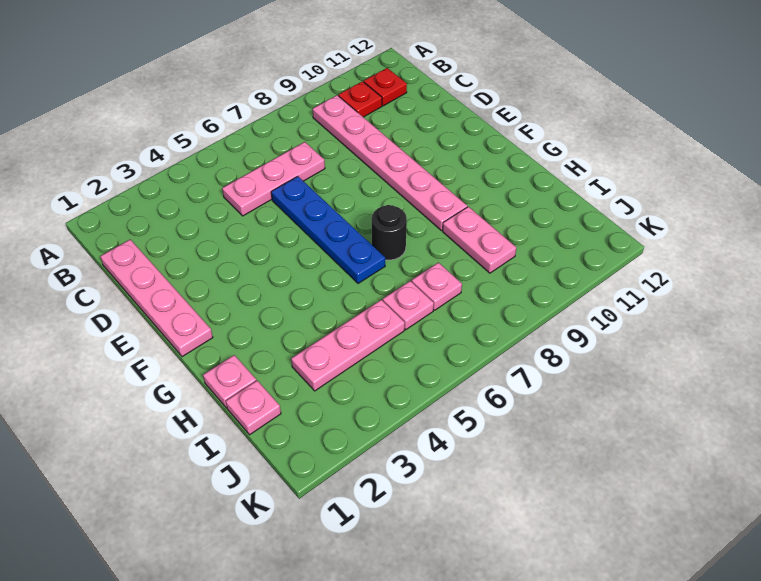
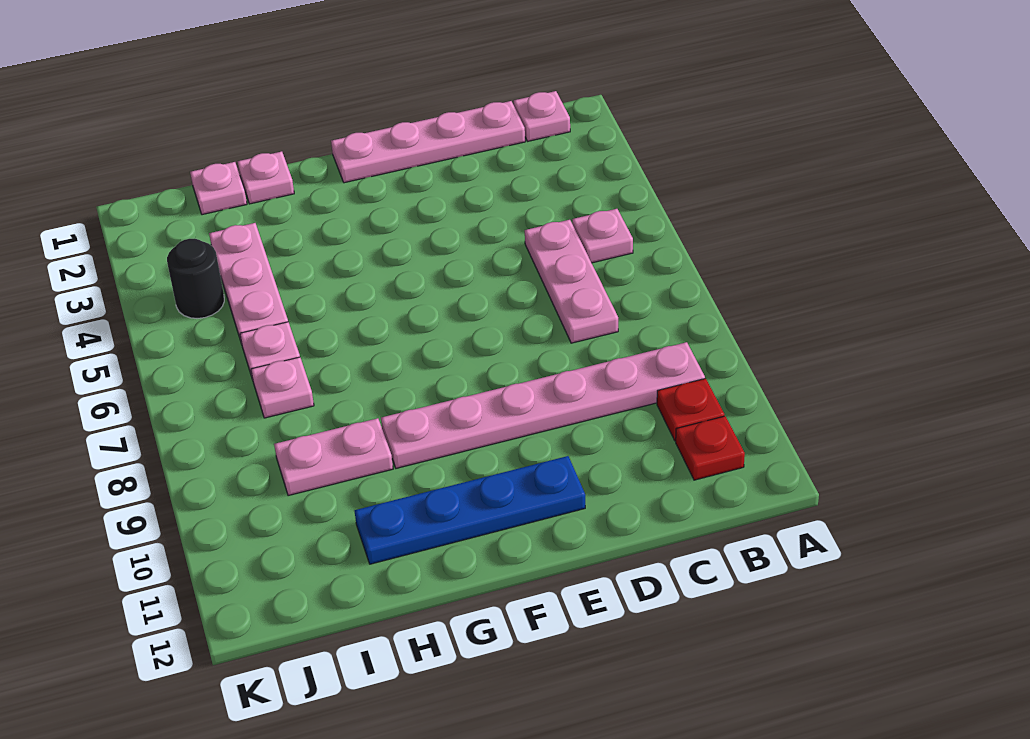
none -> pink plate B1 level 1
none -> pink plate B5 level 1
blue plate D6:G6 level 1 -> blue plate E11:H11 level 1
black round brick G7 level 1 -> black round brick J4 level 1

